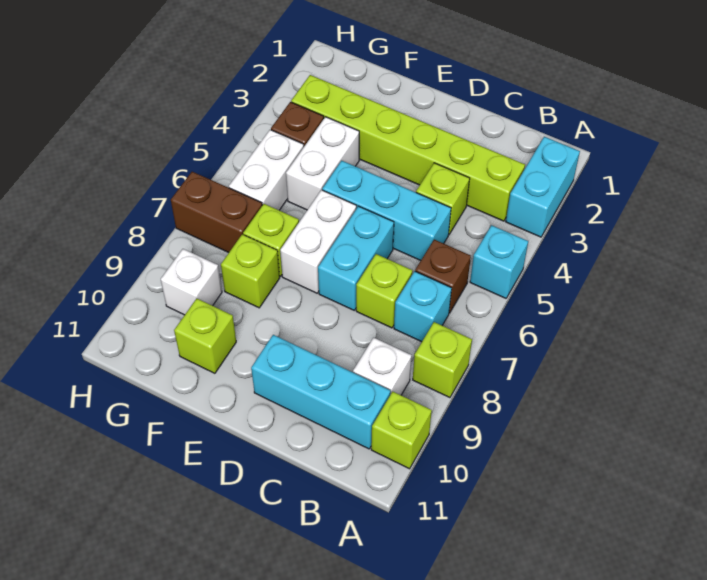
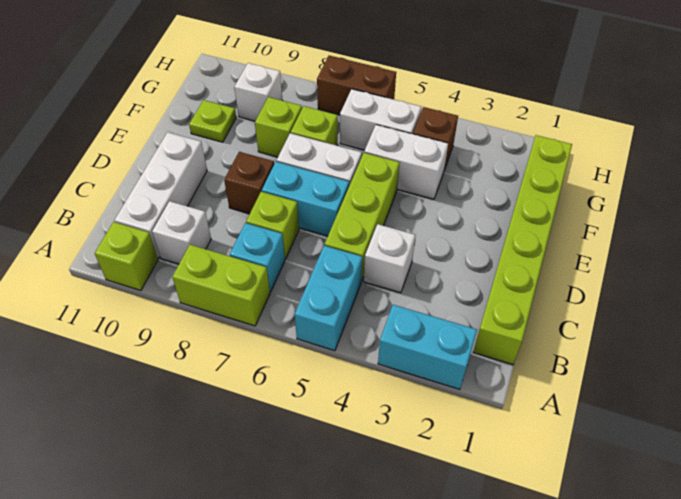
cyan brick A5 level 1 -> cyan brick A5:B5 level 1
lime brick A8 level 1 -> lime brick A7:A8 level 1
lime brick B3:G3 level 1 -> lime brick B1:G1 level 1
brown brick B6 level 1 -> brown brick D8 level 1
cyan brick B10:D10 level 1 -> white brick B10:D10 level 1
lime brick C4 level 1 -> white brick C4 level 1
cyan brick C5:E5 level 1 -> lime brick C5:E5 level 1
lime brick F10 level 1 -> lime plate F10 level 1
brown brick G7:H7 level 1 -> brown brick H6:H7 level 1

